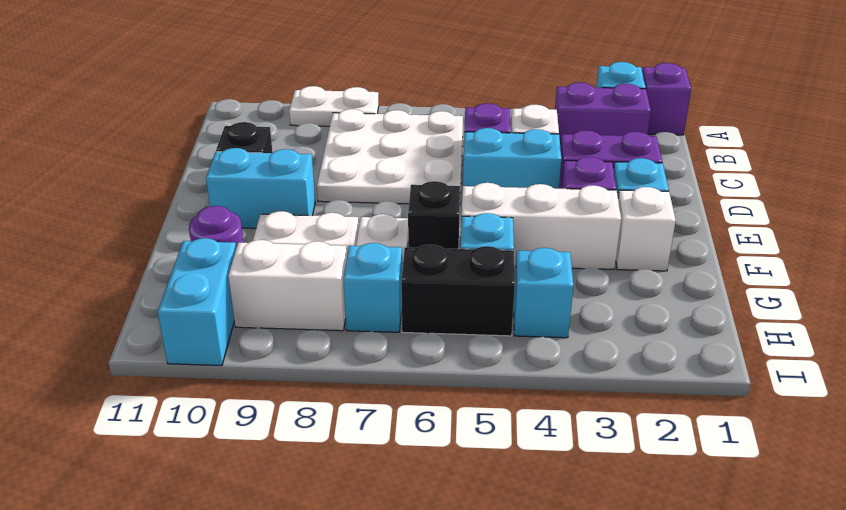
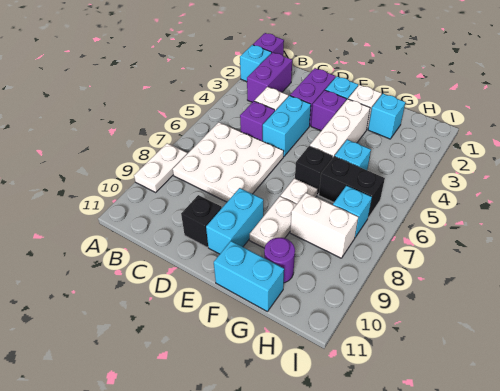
cyan brick H4 level 1 -> cyan brick G2 level 1
black brick H5:H6 level 1 -> black brick G6:H6 level 1
white brick H8:H9 level 1 -> white brick G8:H8 level 1
cyan brick H10:I10 level 1 -> cyan brick F11:G11 level 1

